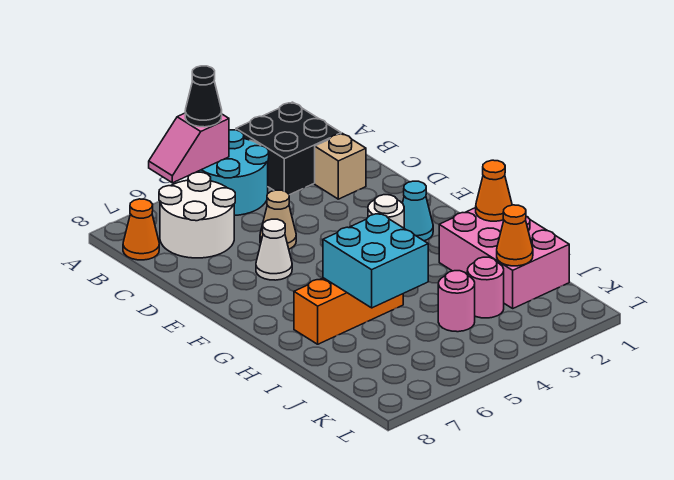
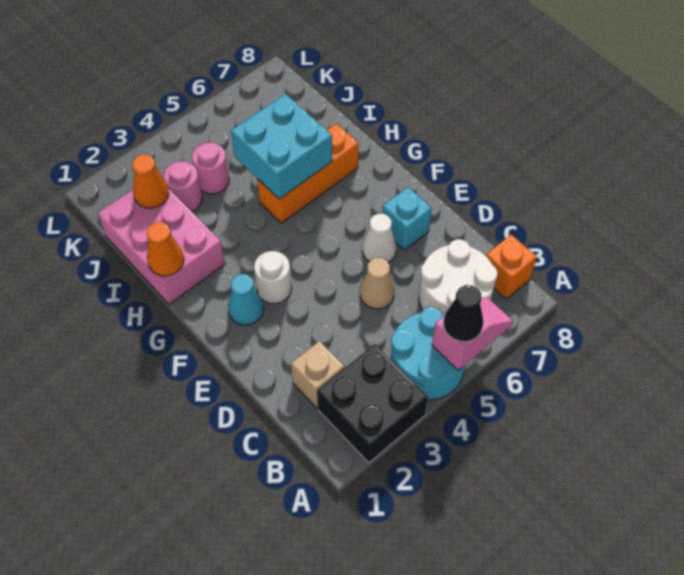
orange cone B8 level 1 -> orange brick B8 level 1
none -> cyan brick E7 level 1

